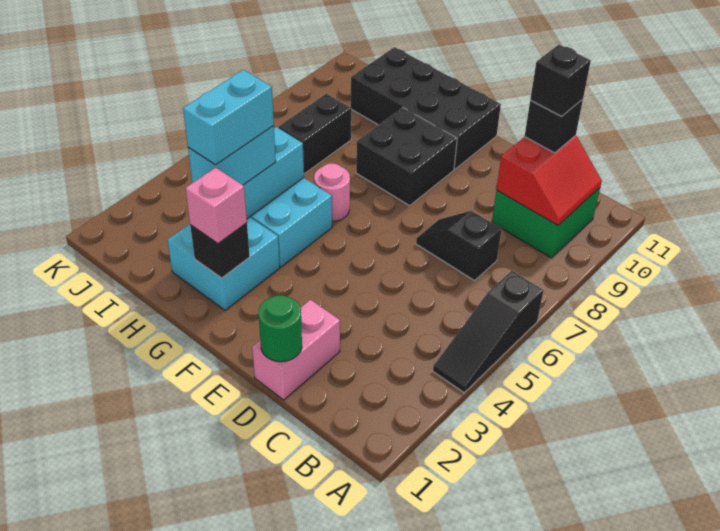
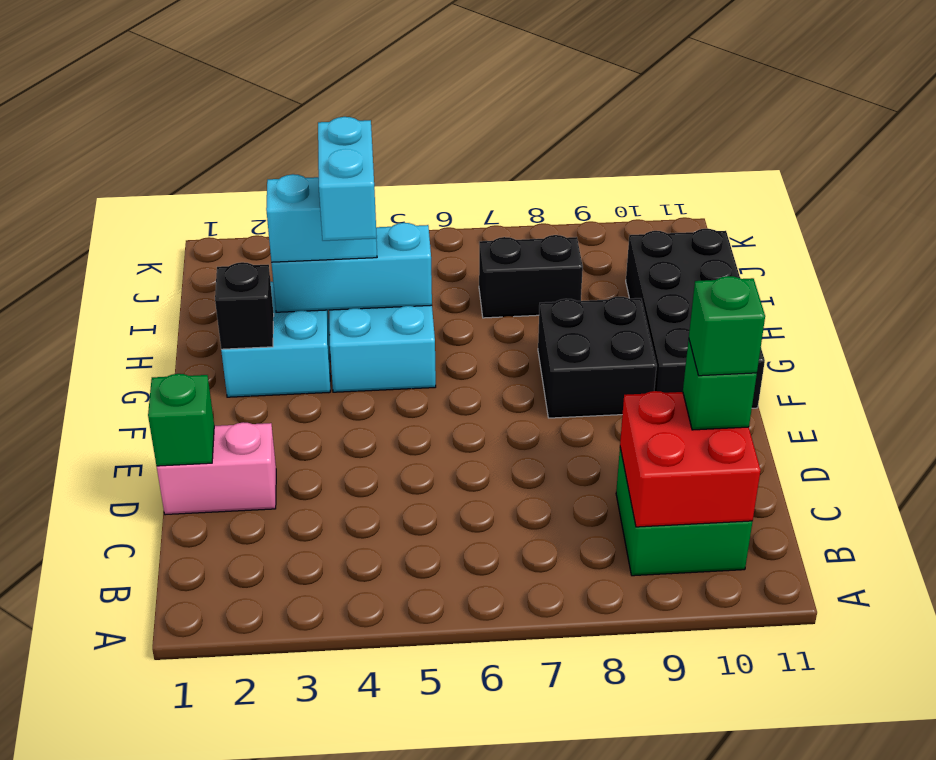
black slope A4:A6 level 1 top 6 -> none
red slope B9:C10 level 2 top C -> red brick B9:C10 level 2
black slope C7:D7 level 1 top C -> none
black brick C10 level 3 -> green brick C10 level 3
black brick C10 level 4 -> green brick C10 level 4
green round brick D1 level 2 -> green brick D1 level 2
pink brick G2 level 3 -> none
pink round brick G6 level 1 -> none
cyan brick H3:H4 level 4 -> cyan brick G4:H4 level 4

